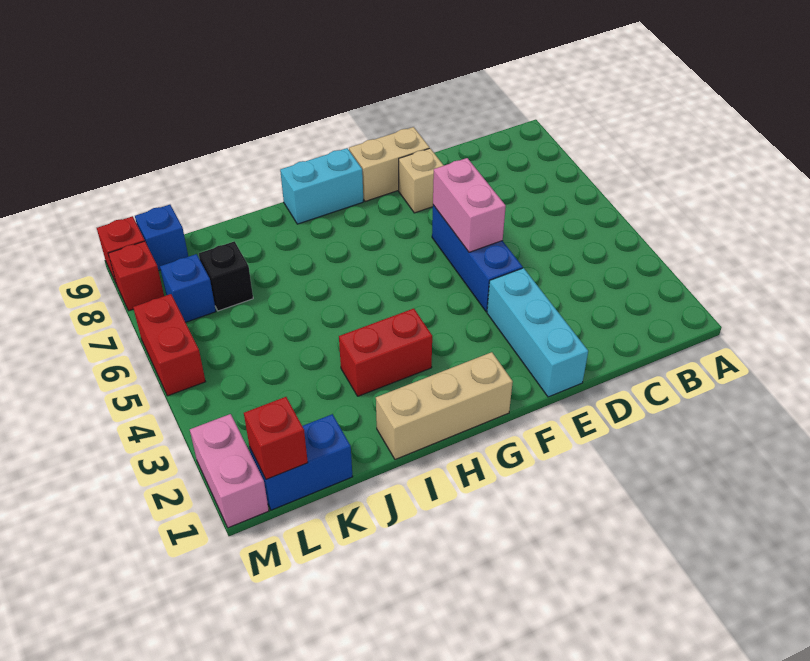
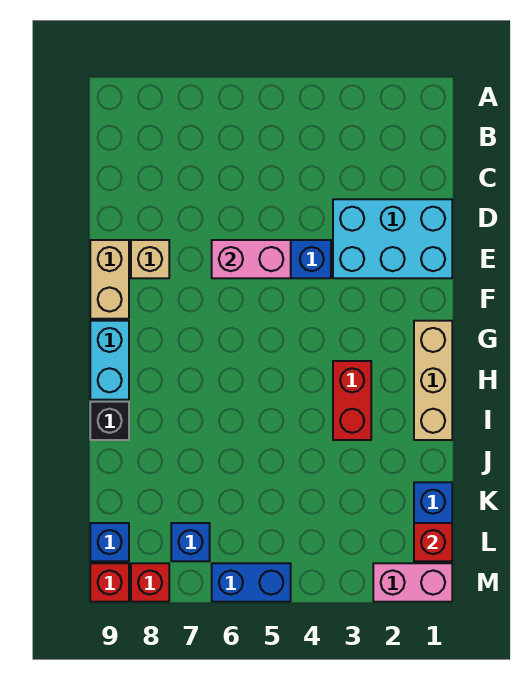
cyan brick E1:E3 level 1 -> cyan brick D1:E3 level 1
black brick K7 level 1 -> black brick I9 level 1
red brick M5:M6 level 1 -> blue brick M5:M6 level 1

